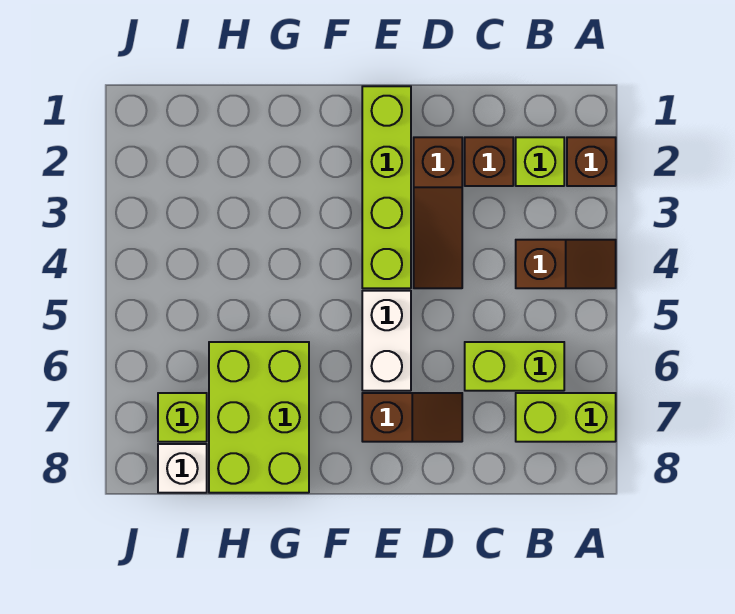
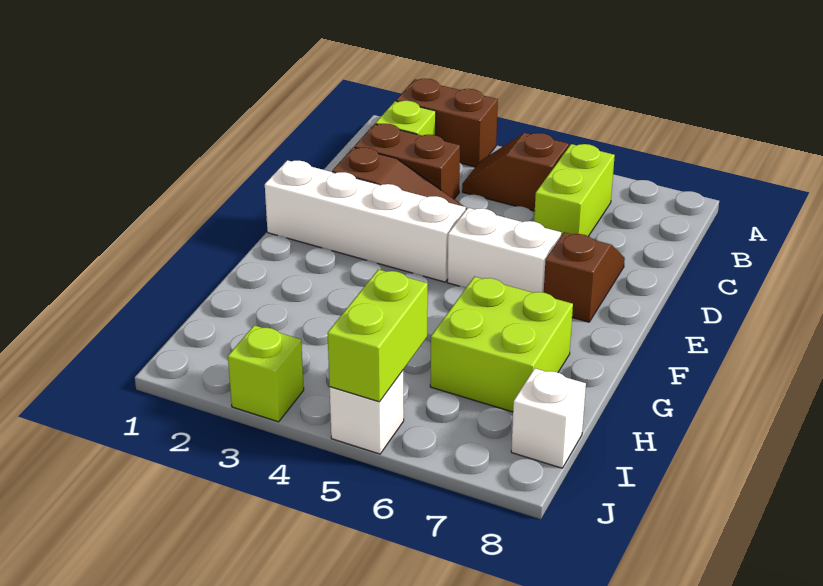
brown brick A2 level 1 -> brown brick A2:A3 level 1
brown slope A4:B4 level 1 top B -> brown slope B4:B5 level 1 top 5
lime brick A7:B7 level 1 -> lime brick I5:J5 level 2
brown brick C2 level 1 -> brown brick C2:C3 level 1
lime brick E1:E4 level 1 -> white brick E1:E4 level 1
lime brick G6:H8 level 1 -> lime brick G6:H7 level 1
lime brick I7 level 1 -> lime brick J3 level 1
none -> white brick J5 level 1

